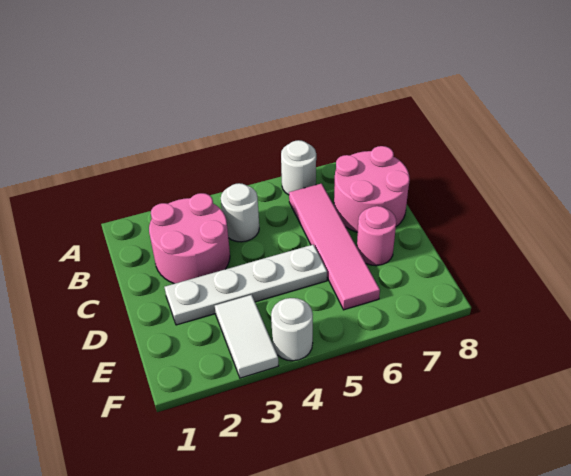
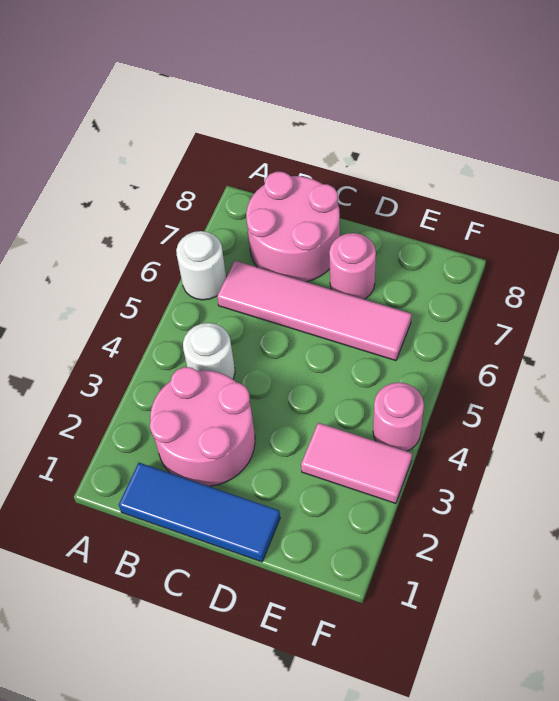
none -> blue tile B1:D1 level 1
white plate D2:D5 level 1 -> none
white tile E3:F3 level 1 -> pink tile E3:F3 level 1
white round brick F4 level 1 -> pink round brick F4 level 1

